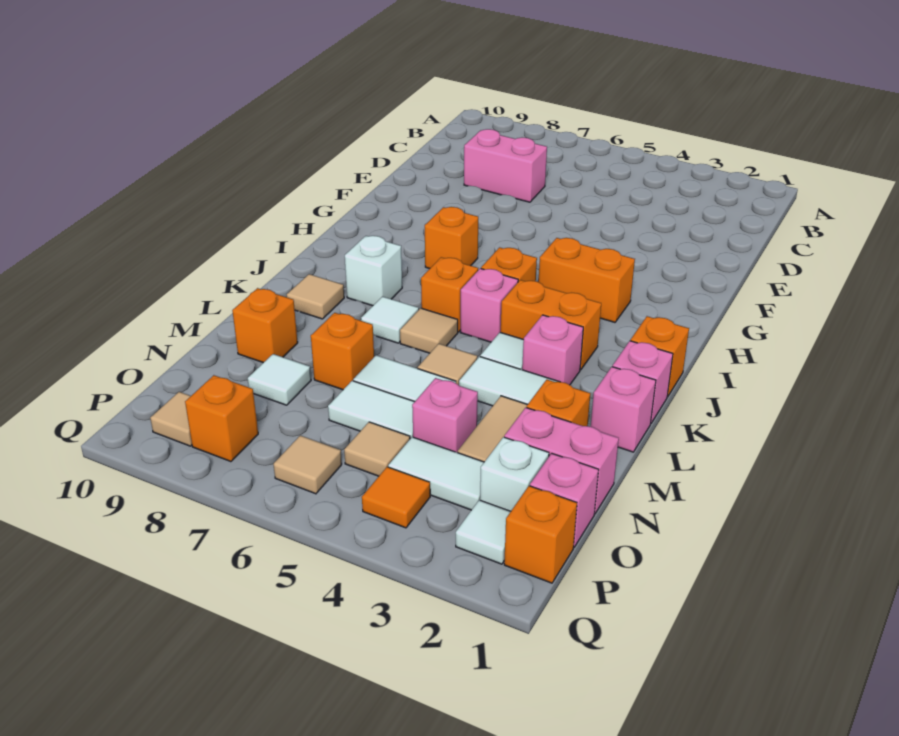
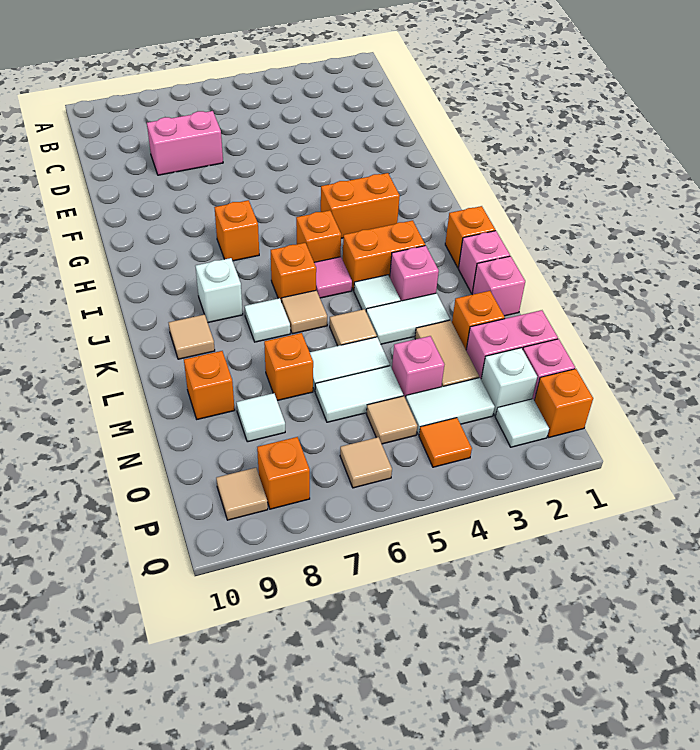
pink brick J5 level 1 -> pink tile J5 level 1

